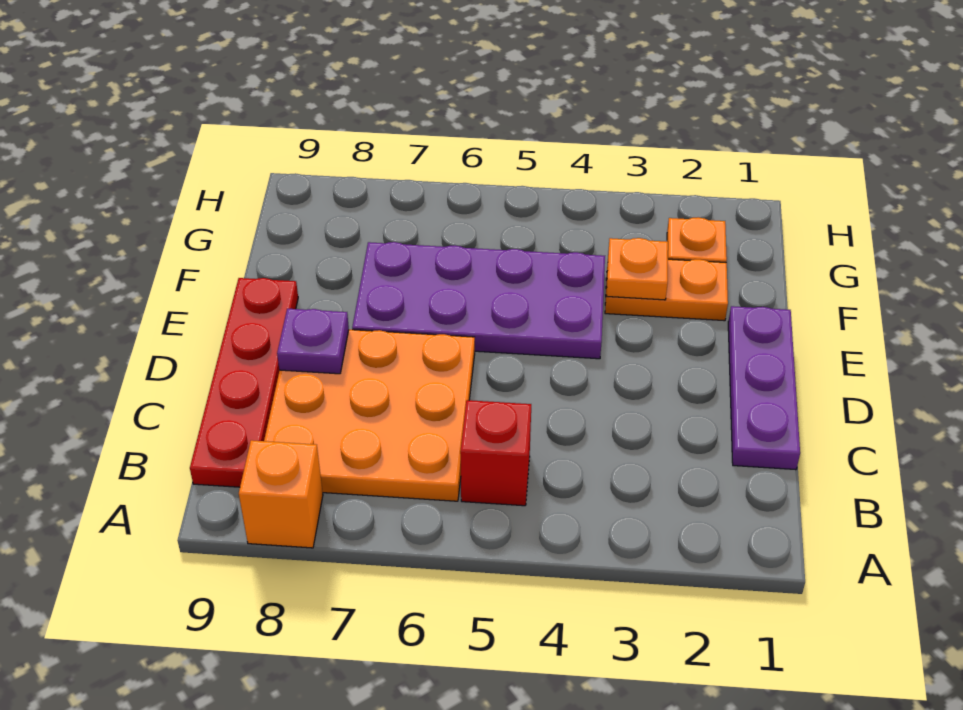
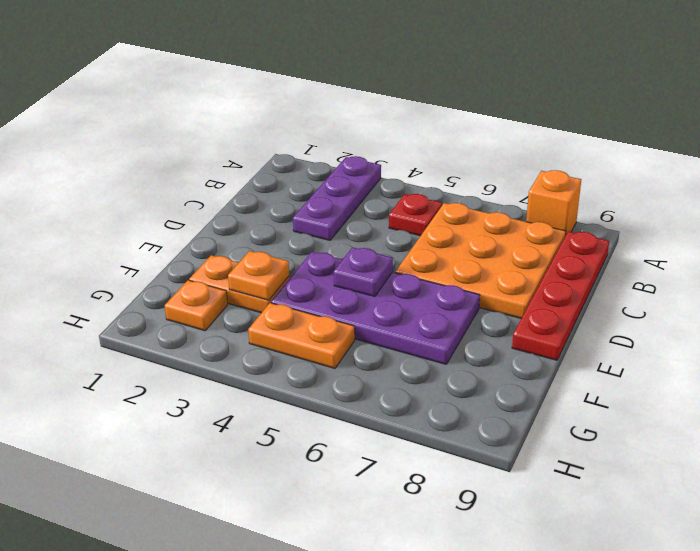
red brick B5 level 1 -> red plate B5 level 1
purple plate C1:E1 level 1 -> purple plate A3:C3 level 1
purple plate D8 level 2 -> purple plate E5 level 2
none -> orange plate G4:G5 level 1

